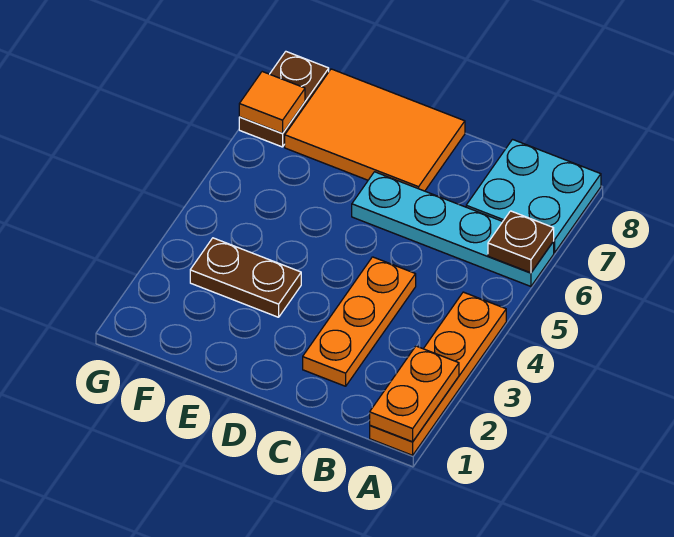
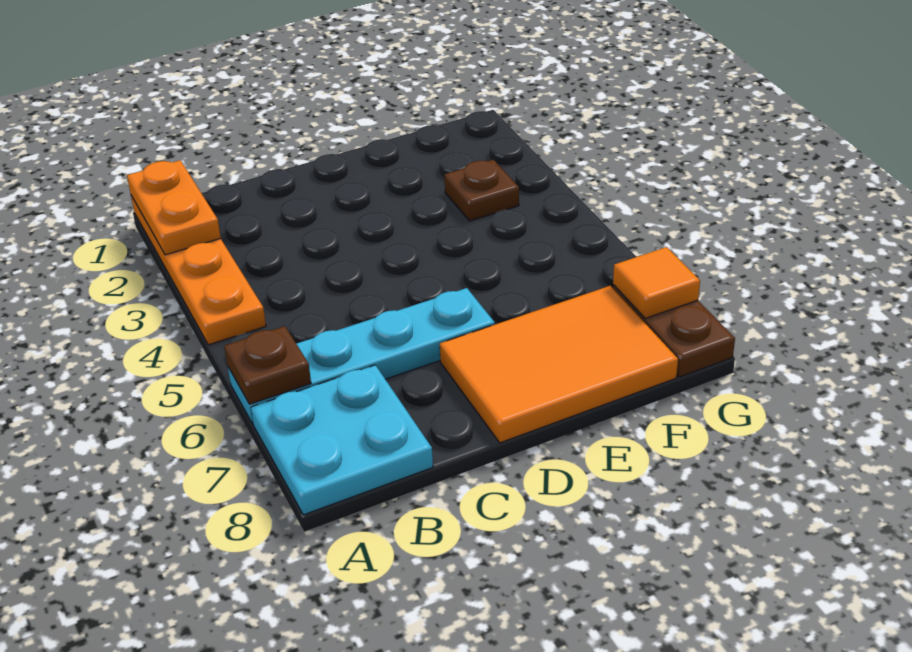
orange plate C2:C4 level 1 -> none
brown plate E3:F3 level 1 -> brown plate F3 level 1

